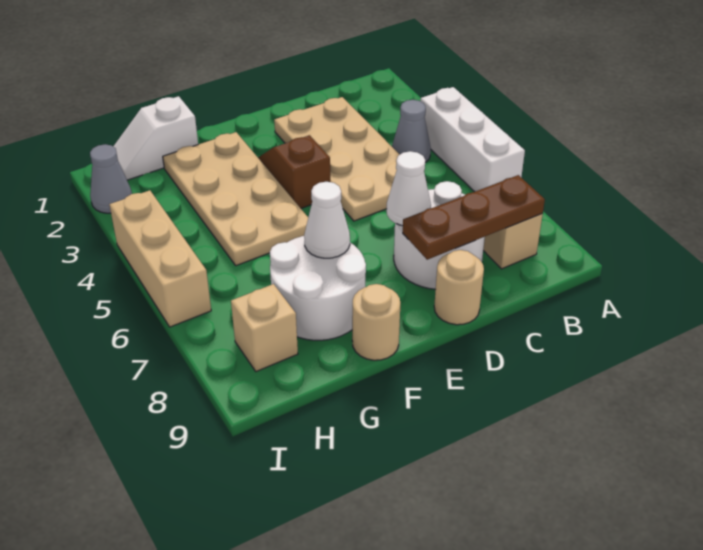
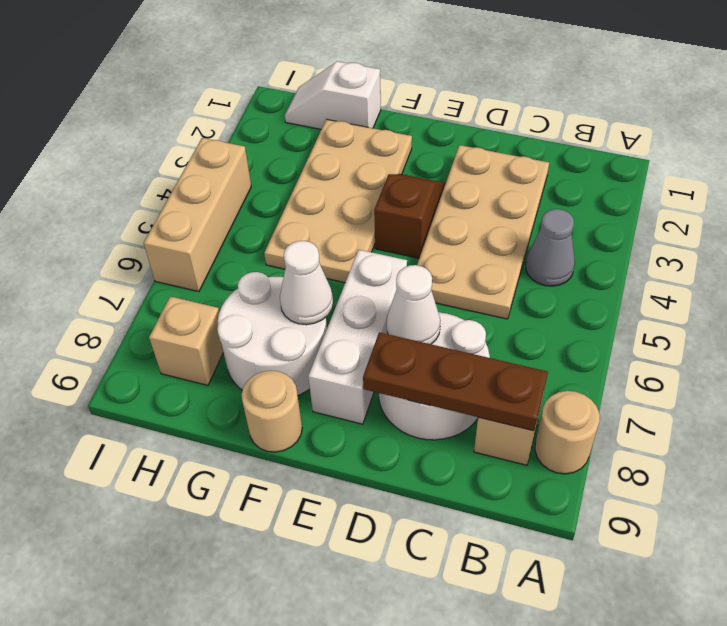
white brick A4:A6 level 1 -> white brick E6:E8 level 1
tan round brick D9 level 1 -> tan round brick A8 level 1
grey cone I2 level 1 -> none

